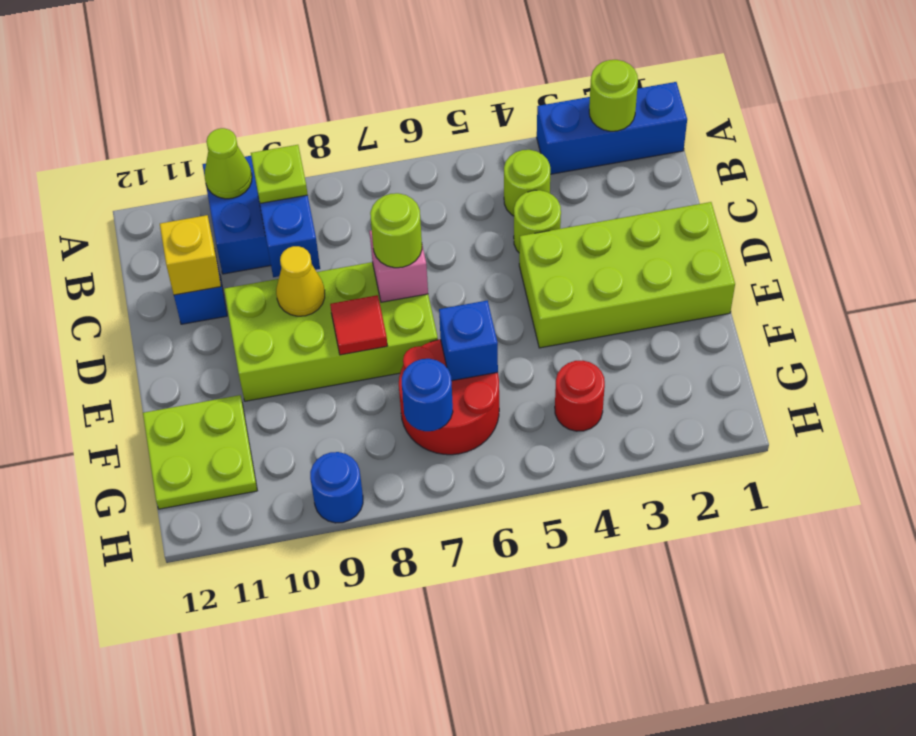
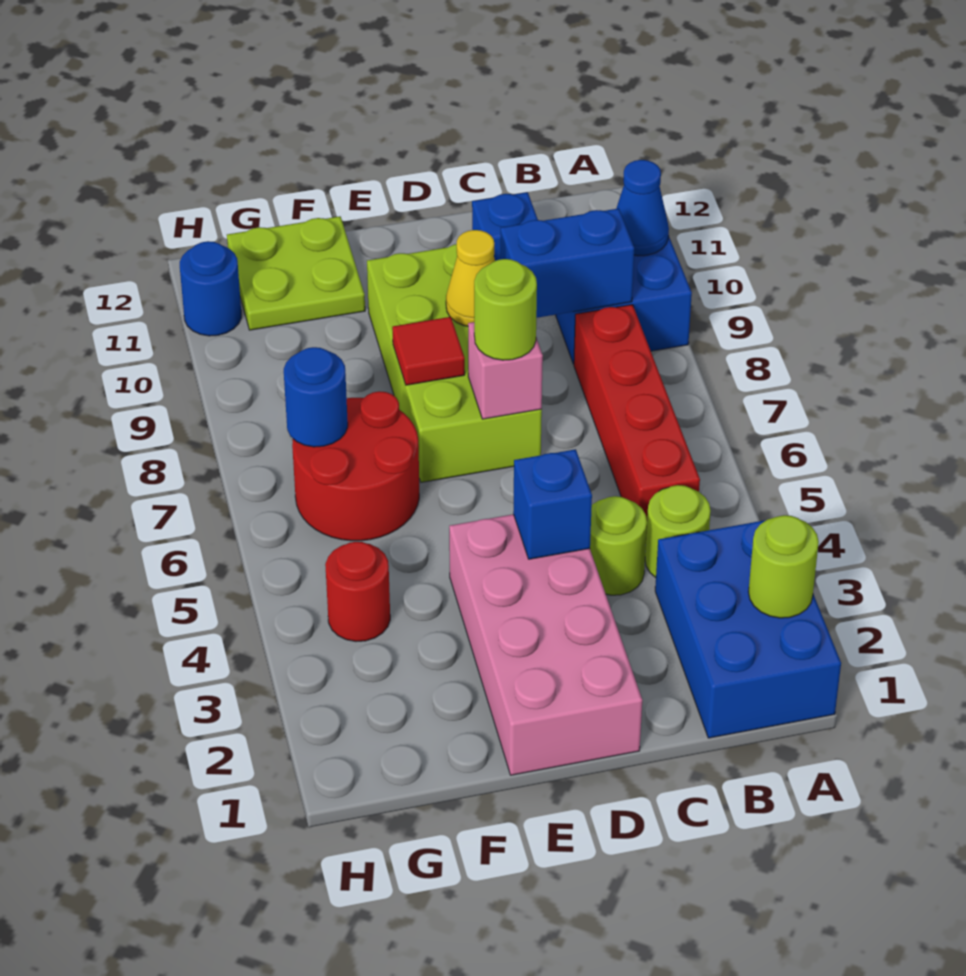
blue brick A1:A3 level 1 -> blue brick A1:B3 level 1
lime cone A10 level 2 -> blue cone A10 level 2
none -> red brick B5:B8 level 1
lime plate B9 level 3 -> none
yellow brick C11 level 2 -> none
lime brick D1:E4 level 1 -> pink brick D1:E4 level 1
blue brick F6 level 2 -> blue brick D4 level 2
blue round brick H9 level 1 -> blue round brick H11 level 1

